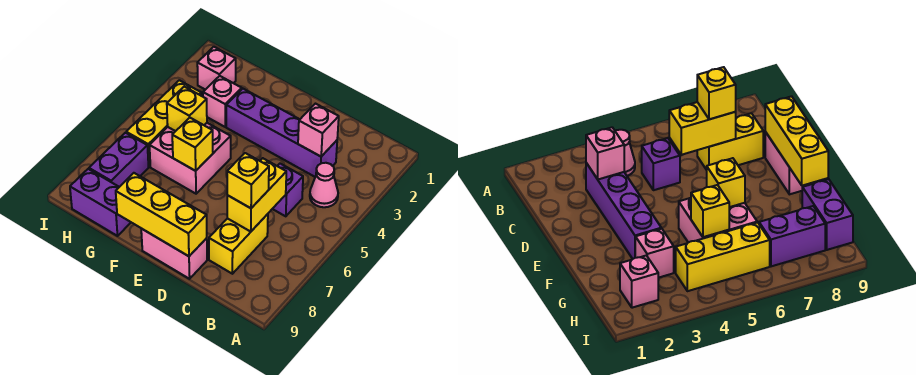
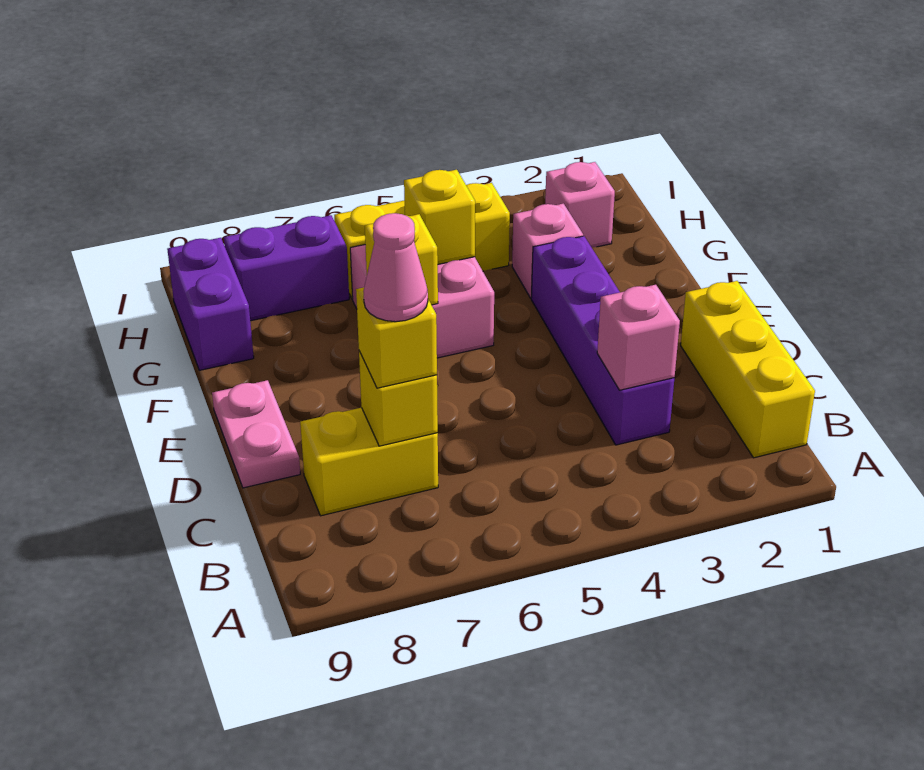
pink cone B4 level 1 -> pink cone C7 level 4
purple brick C5 level 1 -> none
yellow brick C6:C7 level 2 -> yellow brick C7 level 2
pink brick D9:E9 level 1 -> pink plate D9:E9 level 1
yellow brick D9:F9 level 2 -> yellow brick B1:D1 level 1

